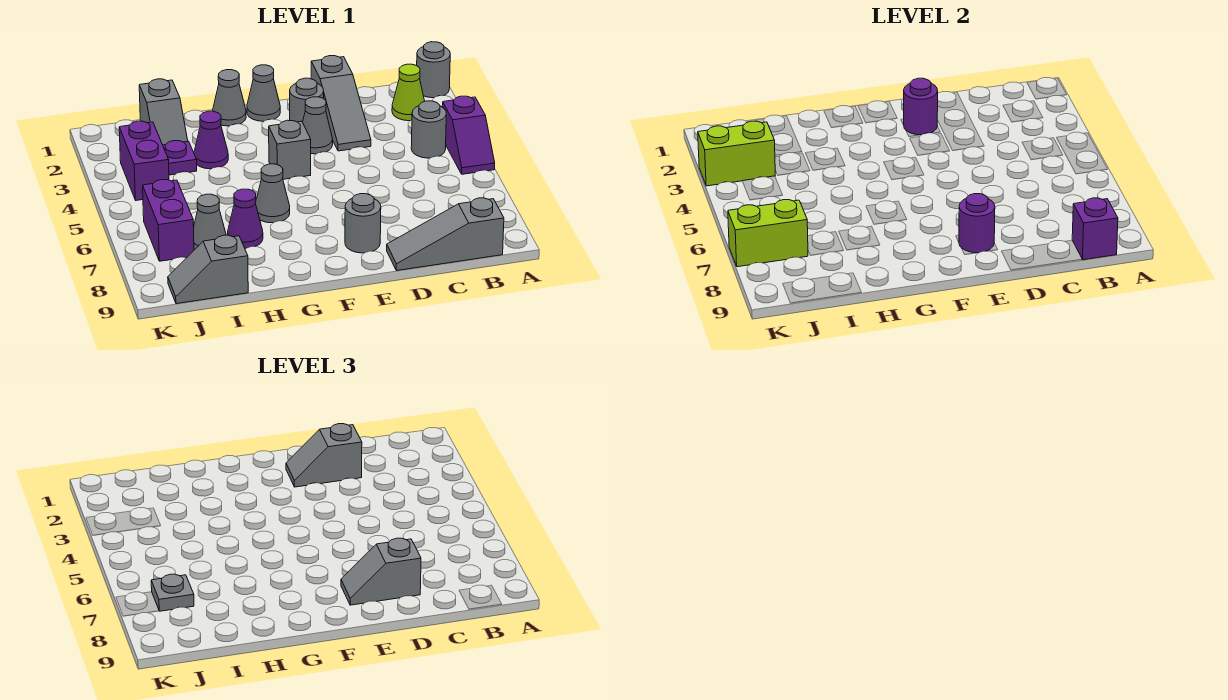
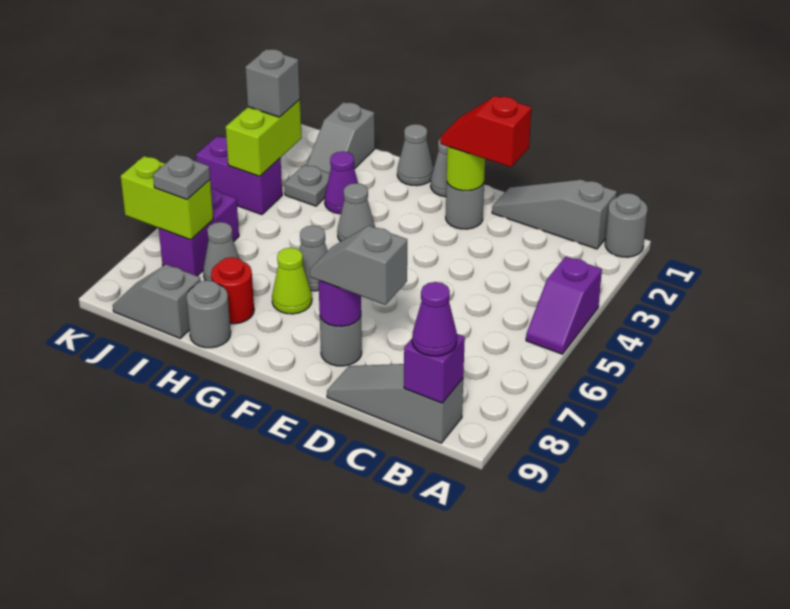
lime cone B2 level 1 -> lime cone G7 level 1
grey round brick B4 level 1 -> grey round brick H9 level 1
grey slope D1:D3 level 1 top 1 -> grey slope B1:D1 level 1 top B
grey slope D2:E2 level 3 top D -> red slope D2:E2 level 3 top D
purple round brick E2 level 2 -> lime round brick E2 level 2
grey cone E3 level 1 -> grey cone G4 level 1
grey brick F4 level 1 -> grey brick J3 level 3
purple cone H7 level 1 -> purple cone B9 level 3
none -> red round brick H8 level 1
purple plate I3 level 1 -> grey plate I3 level 1
purple brick J3:J4 level 1 -> purple brick J4:K4 level 1
lime brick J3:K3 level 2 -> lime brick J3:J4 level 2

